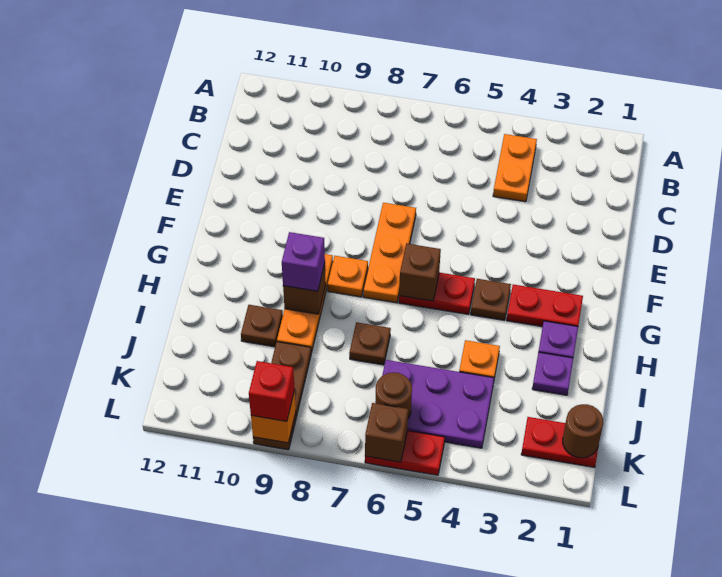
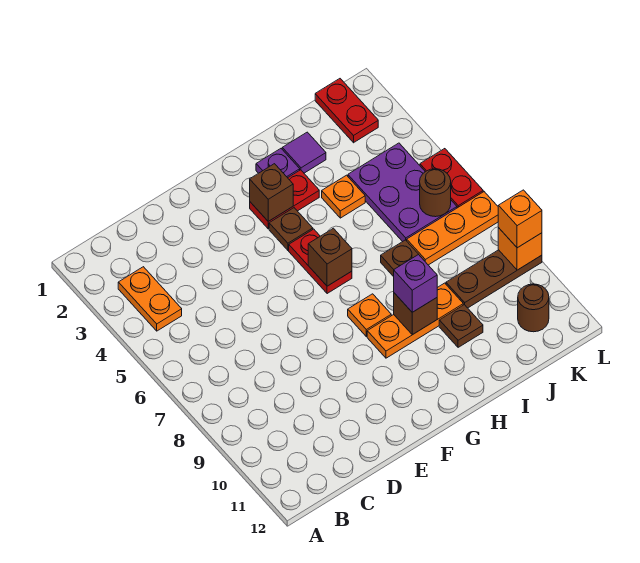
orange plate B4:C4 level 1 -> orange plate B3:B4 level 1
orange plate E7:G7 level 1 -> orange plate J7:L7 level 1
red plate G2:G3 level 1 -> red plate G3:H3 level 1
purple plate I2 level 1 -> purple tile I2 level 1
brown round brick K1 level 2 -> brown round brick K11 level 1
brown brick L6 level 2 -> brown brick G3 level 2
red brick L9 level 3 -> orange brick L9 level 3

